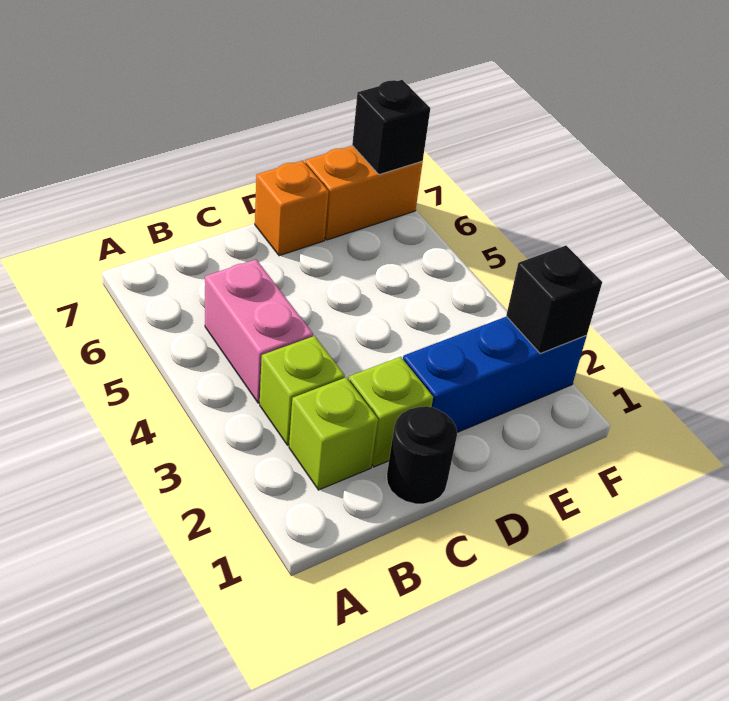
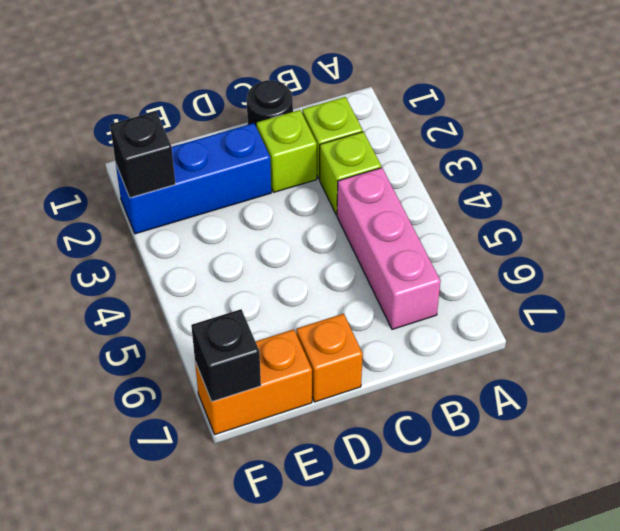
pink brick B4:B5 level 1 -> pink brick B4:B6 level 1

